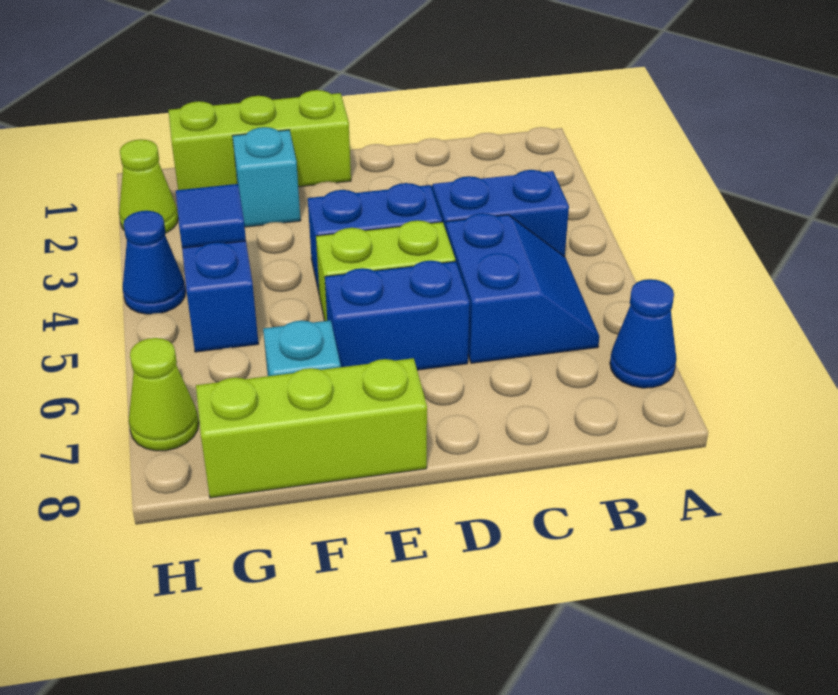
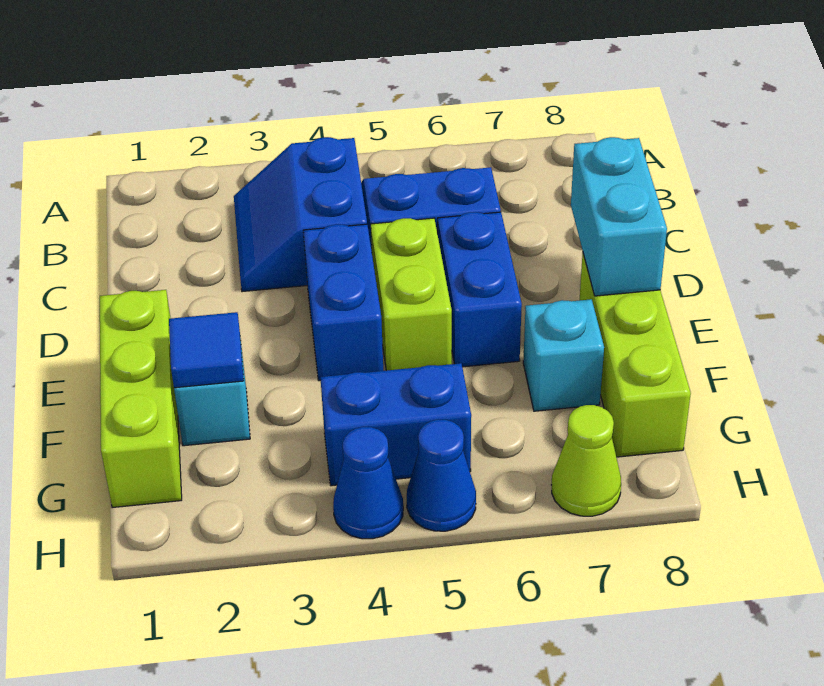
blue cone A7 level 1 -> blue cone H5 level 1
none -> cyan brick D8:E8 level 2
blue tile G4 level 2 -> blue tile F2 level 2
lime cone H2 level 1 -> none

